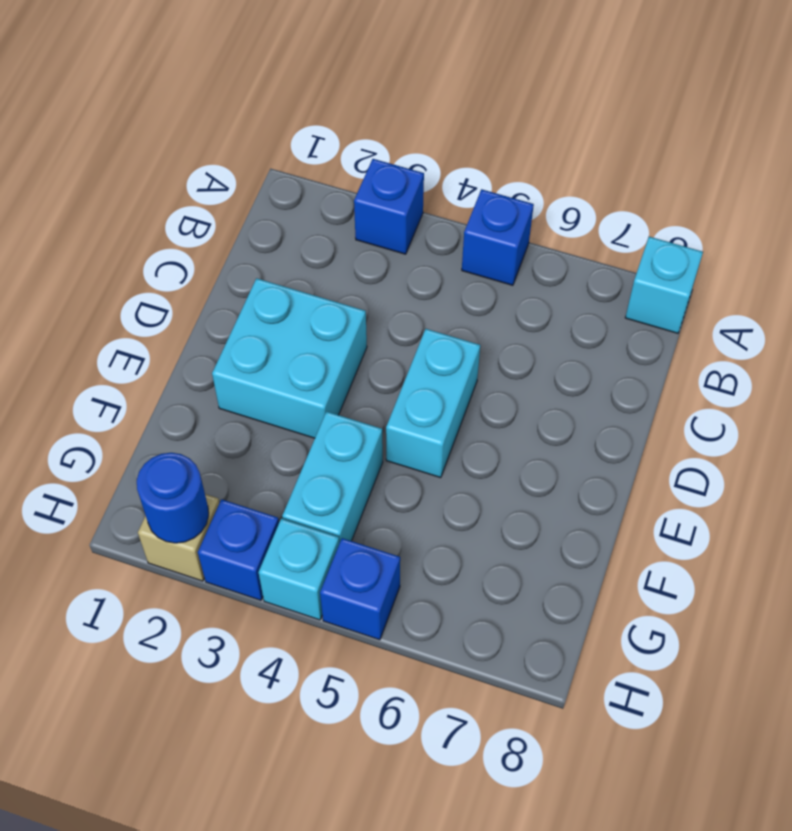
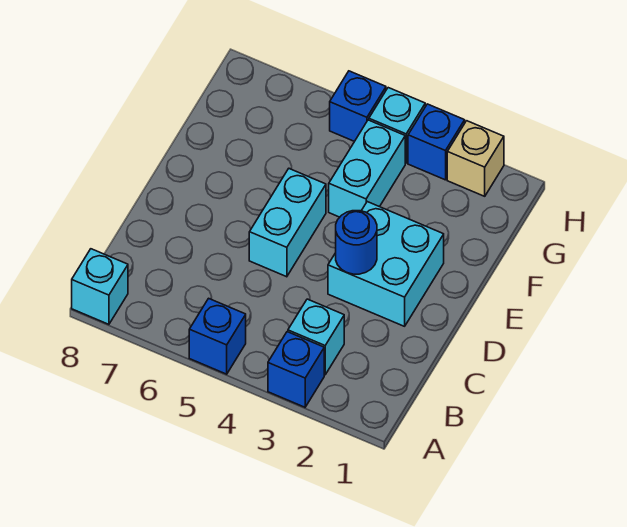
none -> cyan brick B3 level 1
blue round brick H2 level 2 -> blue round brick D3 level 2

